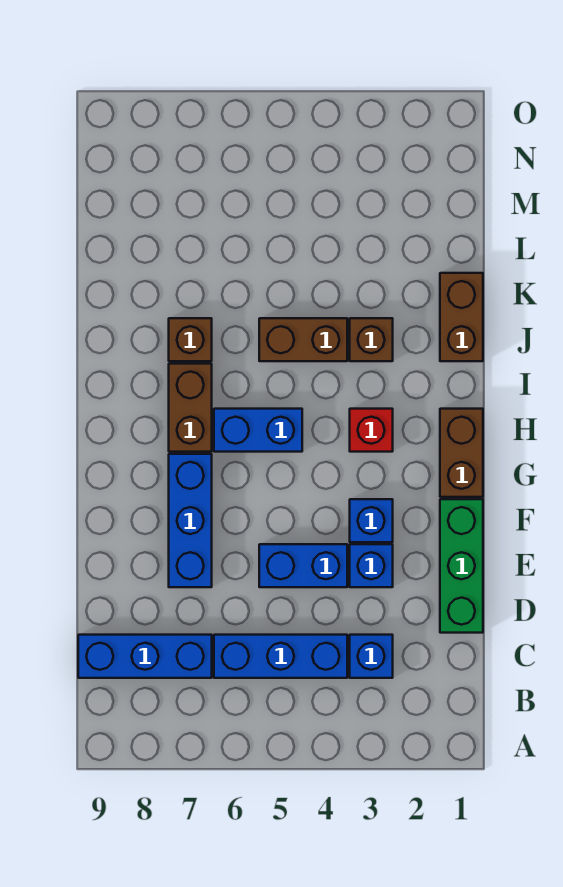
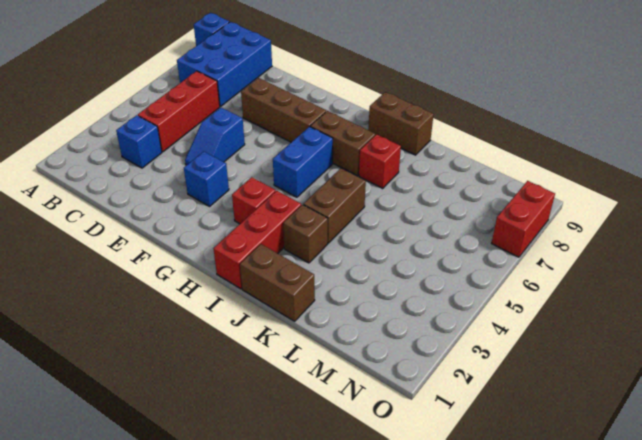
blue brick C4:C6 level 1 -> red brick C4:C6 level 1
blue brick C7:C9 level 1 -> blue brick B7:C9 level 1
green brick D1:F1 level 1 -> none
blue brick E3 level 1 -> blue brick A9 level 1
blue brick E4:E5 level 1 -> blue slope E4:E5 level 1 top 5
blue brick E7:G7 level 1 -> brown brick E7:G7 level 1
brown brick G1:H1 level 1 -> brown brick I9:J9 level 1
none -> red brick I1:I3 level 1
brown brick J7 level 1 -> red brick J7 level 1
none -> red brick O7:O8 level 1

